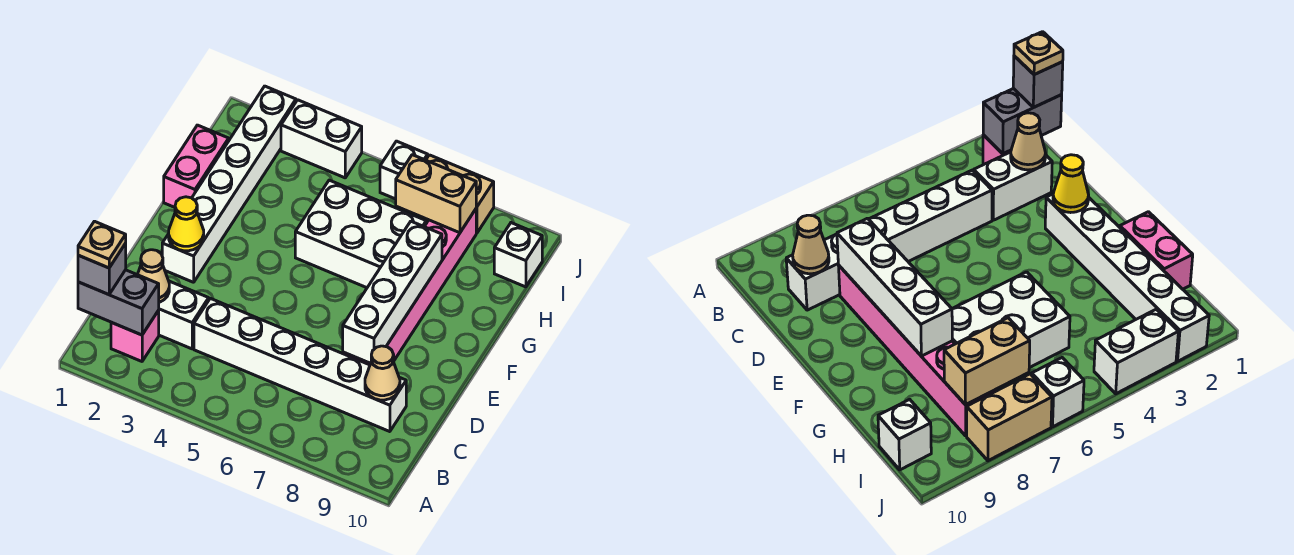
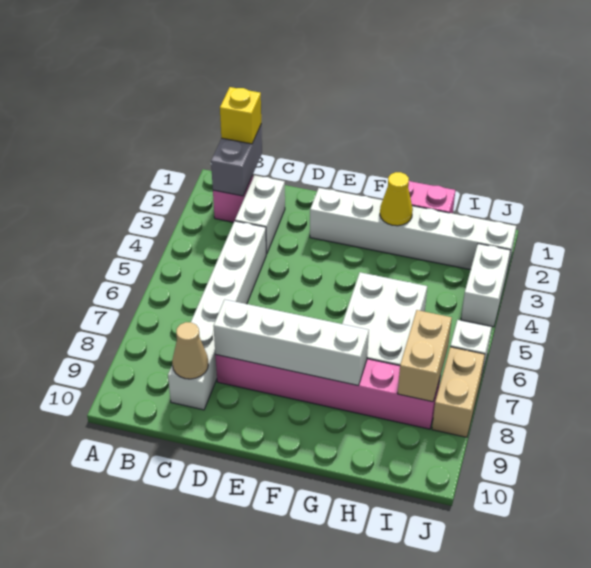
grey brick B1 level 3 -> yellow brick B1 level 3
tan plate B1 level 4 -> none
tan cone C2 level 2 -> none
yellow cone E2 level 2 -> yellow cone G2 level 2
white brick I10 level 1 -> none

